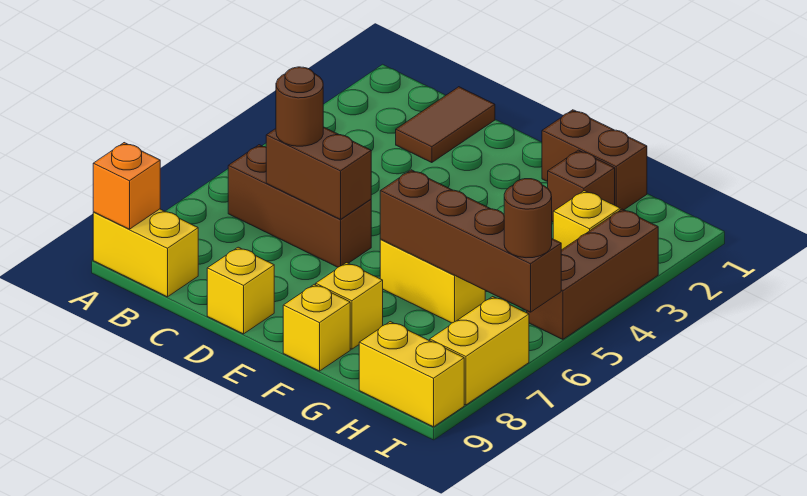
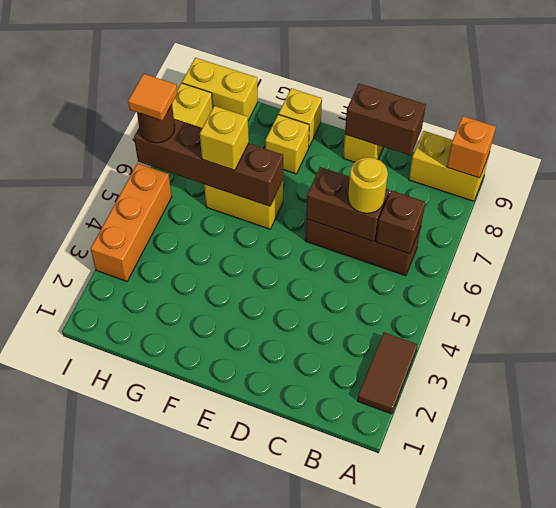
brown tile C1:C2 level 1 -> brown tile A2:A3 level 1
brown round brick C6 level 3 -> yellow round brick C6 level 3
brown brick F1:G1 level 1 -> brown brick C9:D9 level 2
brown brick G2 level 1 -> brown brick B6 level 2
yellow brick H3 level 1 -> yellow brick G6 level 3
brown brick I3:I5 level 1 -> orange brick I3:I5 level 1
none -> orange tile I6 level 4

